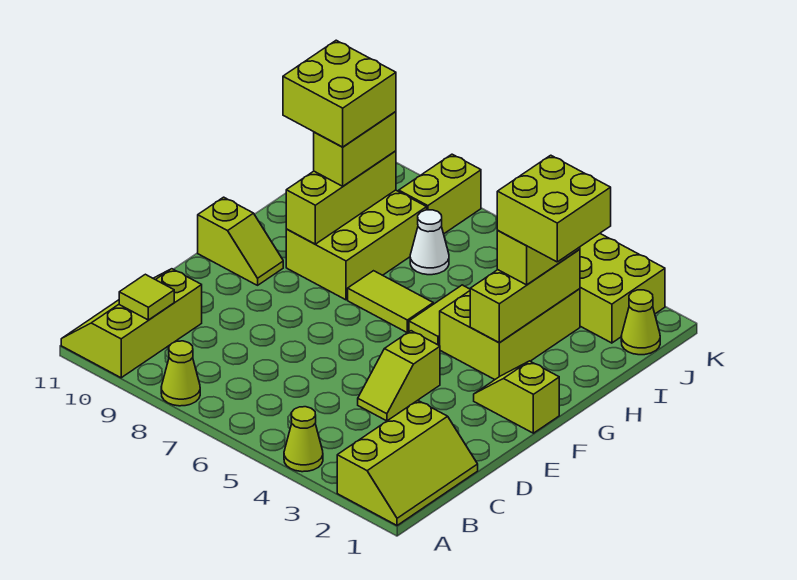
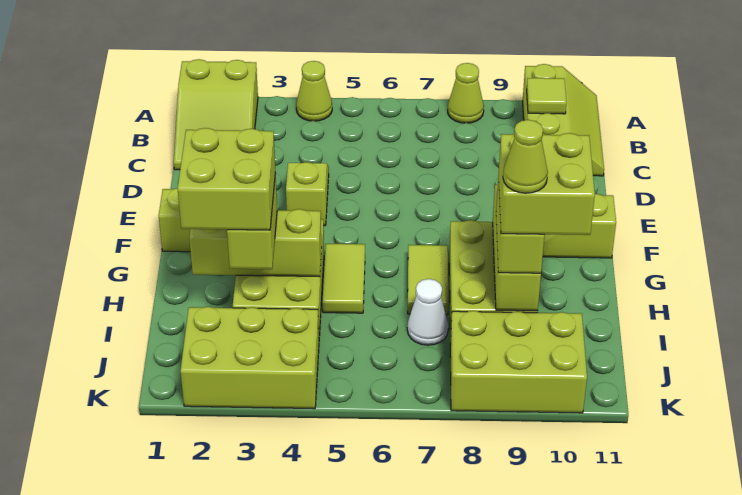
lime slope A1:C2 level 1 top 2 -> lime slope A1:C2 level 1 top A
lime brick G3:I3 level 2 -> lime brick H2:H4 level 2
lime tile G6:G7 level 1 -> lime tile G7:H7 level 1
lime cone J1 level 1 -> lime cone I9 level 5
lime brick J8:K8 level 1 -> lime brick J8:K10 level 1

